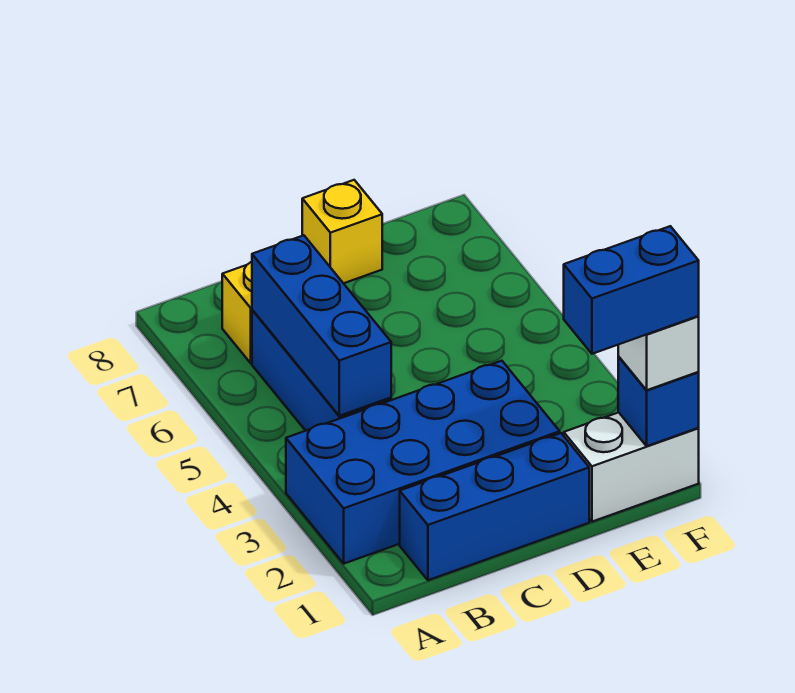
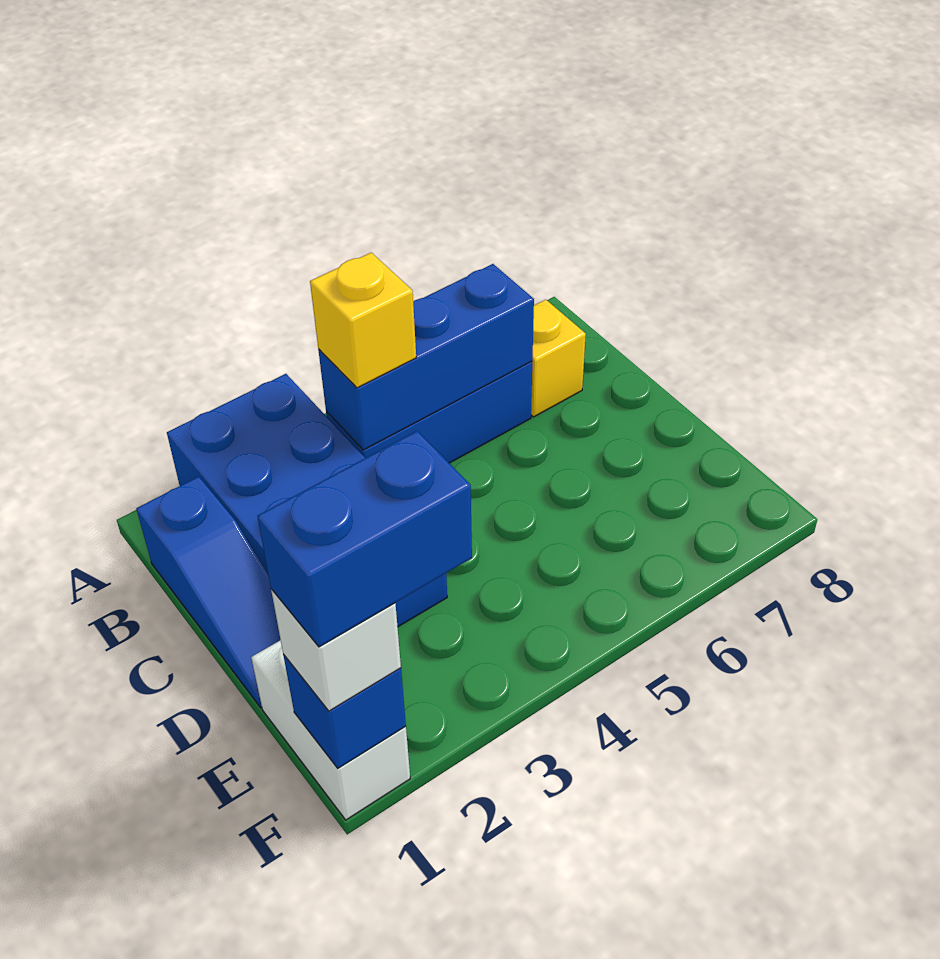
blue brick B1:D1 level 1 -> blue slope B1:D1 level 1 top B
yellow brick D8 level 1 -> yellow brick B4 level 3
blue brick E1:F1 level 4 -> blue brick F1:F2 level 4

